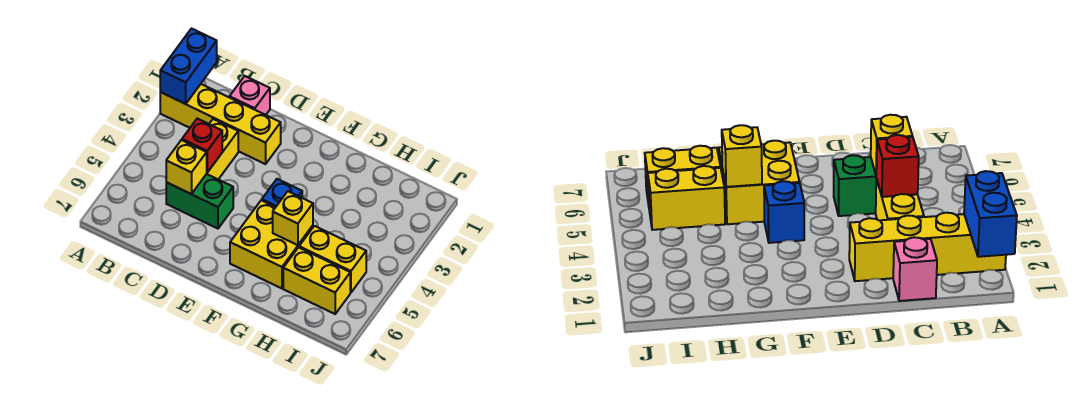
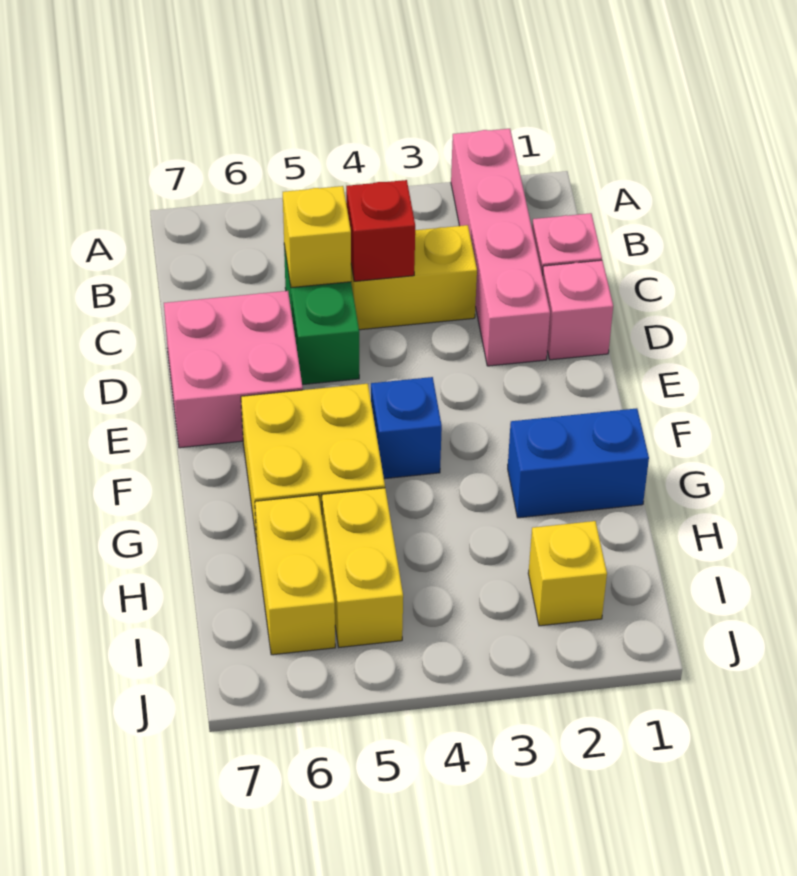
blue brick A1:A2 level 2 -> blue brick G1:G2 level 1
yellow brick A2:D2 level 1 -> pink brick A2:D2 level 1
none -> pink brick D1 level 1
none -> pink brick D6:E7 level 1
yellow brick G5 level 2 -> yellow brick I2 level 1

